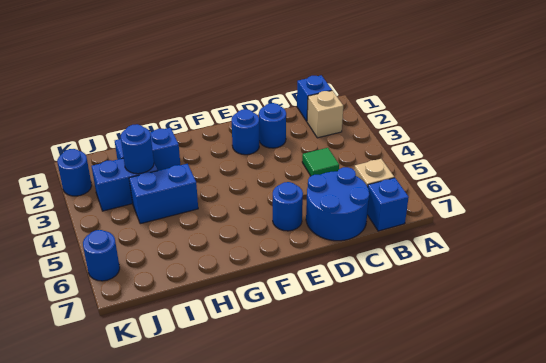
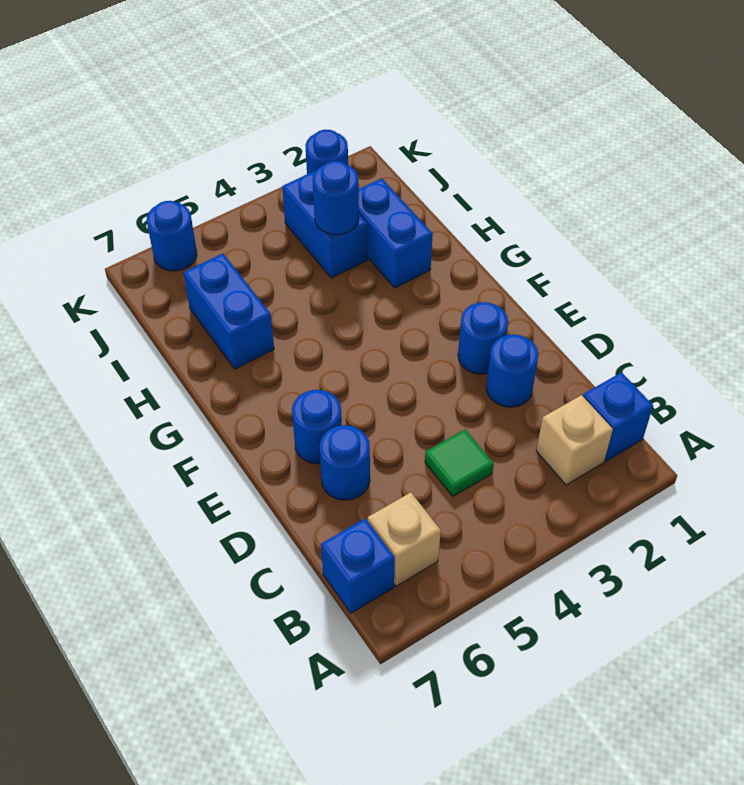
blue round brick C6:D7 level 1 -> blue round brick D6 level 1
blue brick H4:I4 level 1 -> blue brick H6:I6 level 1

